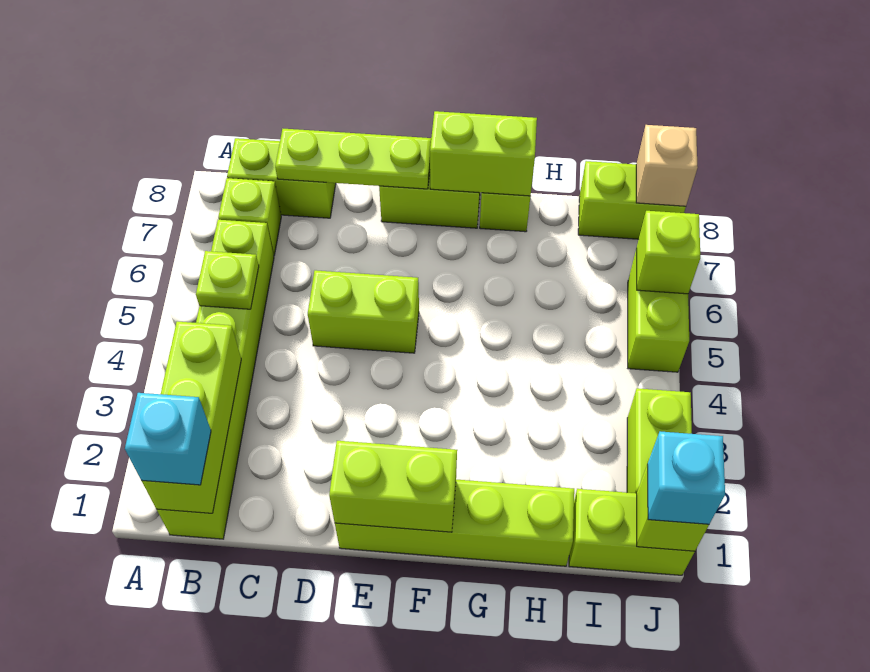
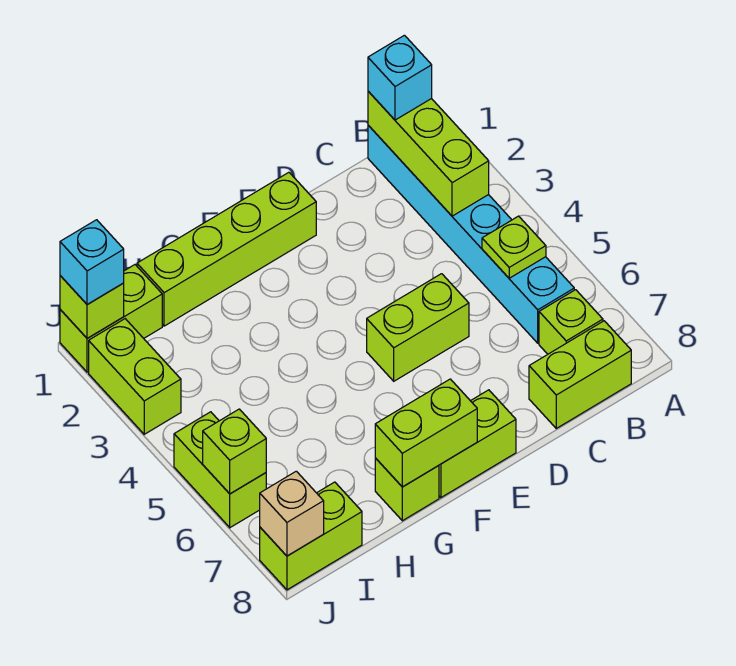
lime brick B1:B6 level 1 -> cyan brick B1:B6 level 1
lime plate C8:E8 level 2 -> none
lime brick E1:F1 level 2 -> none

